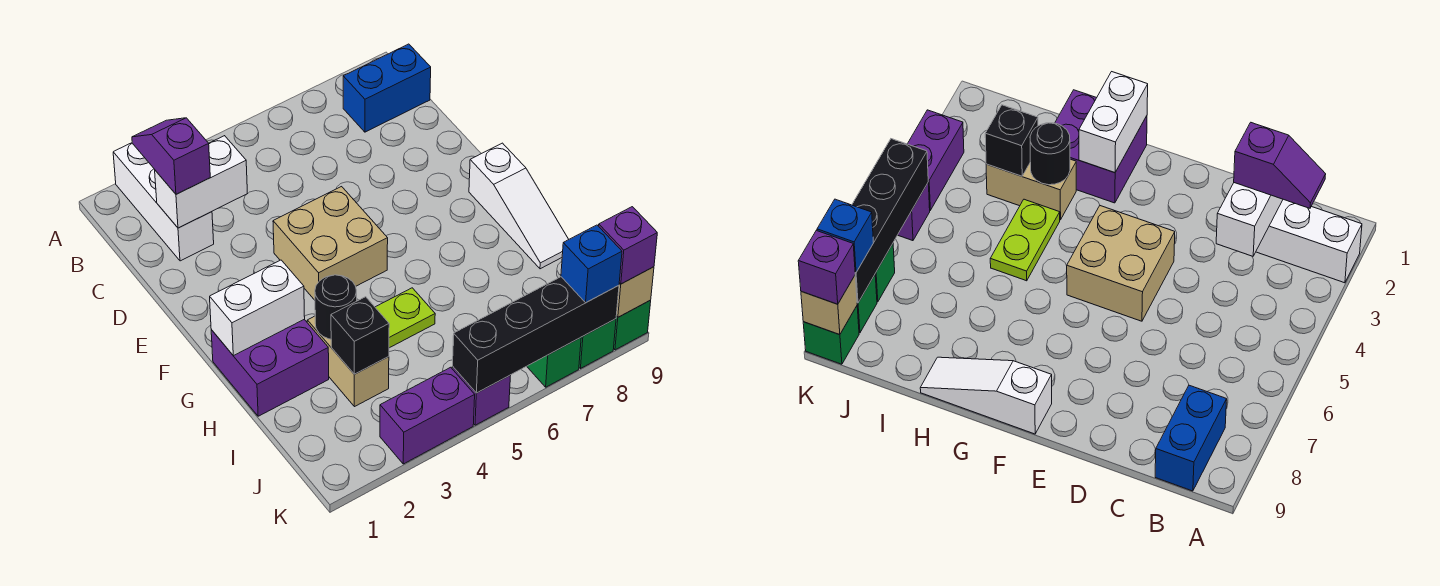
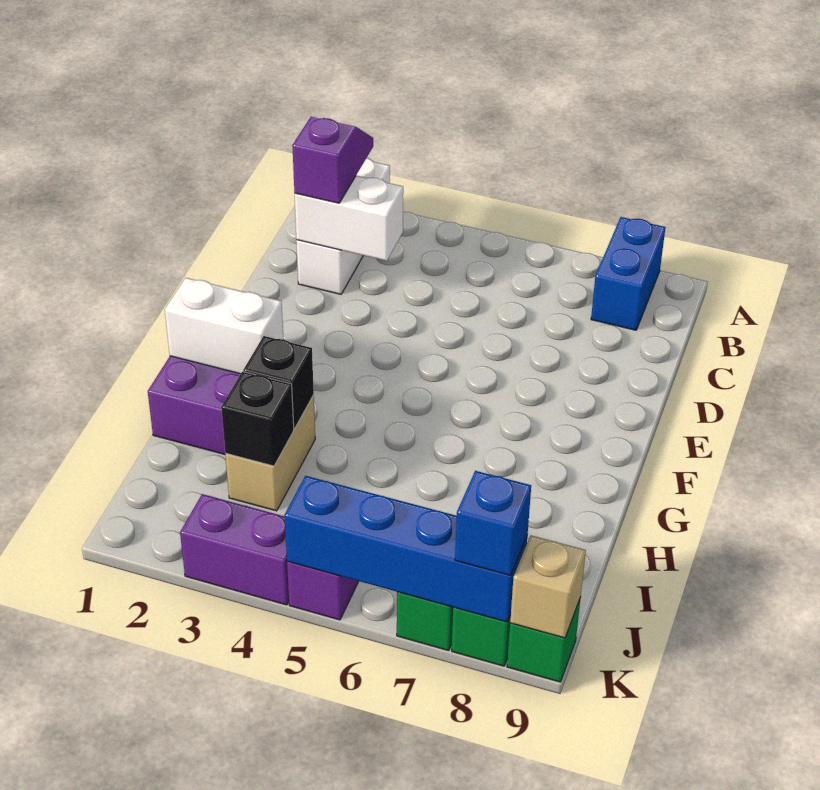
blue brick B8:B9 level 1 -> blue brick A8:B8 level 1
tan brick E4:F5 level 1 -> none
white slope F9:H9 level 1 top F -> none
black round brick H3 level 2 -> black brick H3 level 2
lime plate H4:H5 level 1 -> none
black brick K5:K8 level 2 -> blue brick K5:K8 level 2
purple brick K9 level 3 -> none

